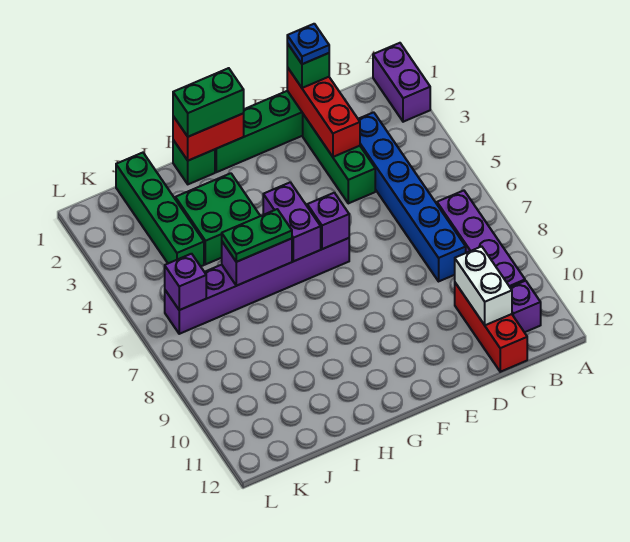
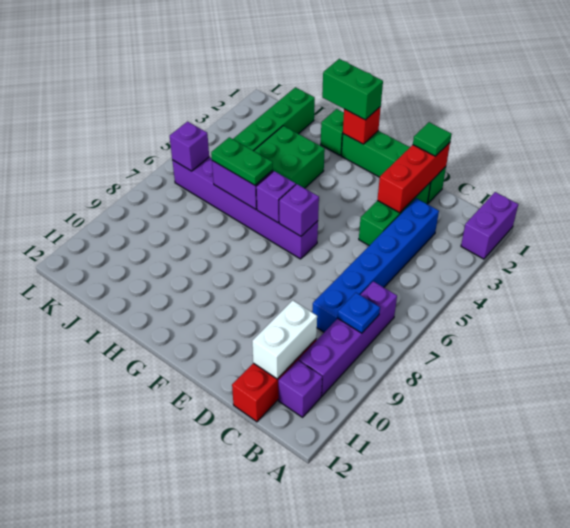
green brick D1 level 3 -> green tile D1 level 3
blue plate D1 level 4 -> blue plate B8 level 2
red brick G1:H1 level 2 -> red brick G1 level 2
purple brick G5:G6 level 2 -> purple brick G6 level 2

